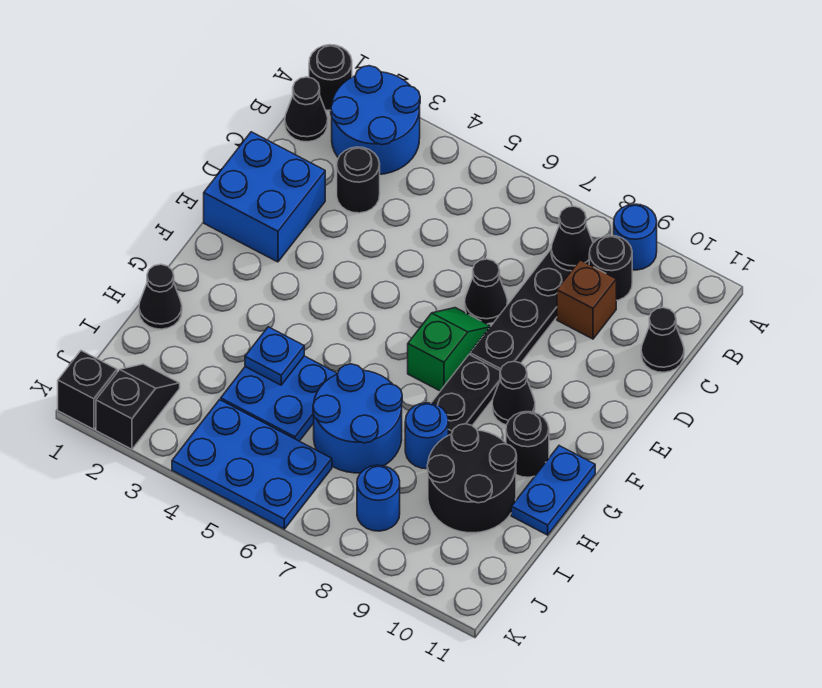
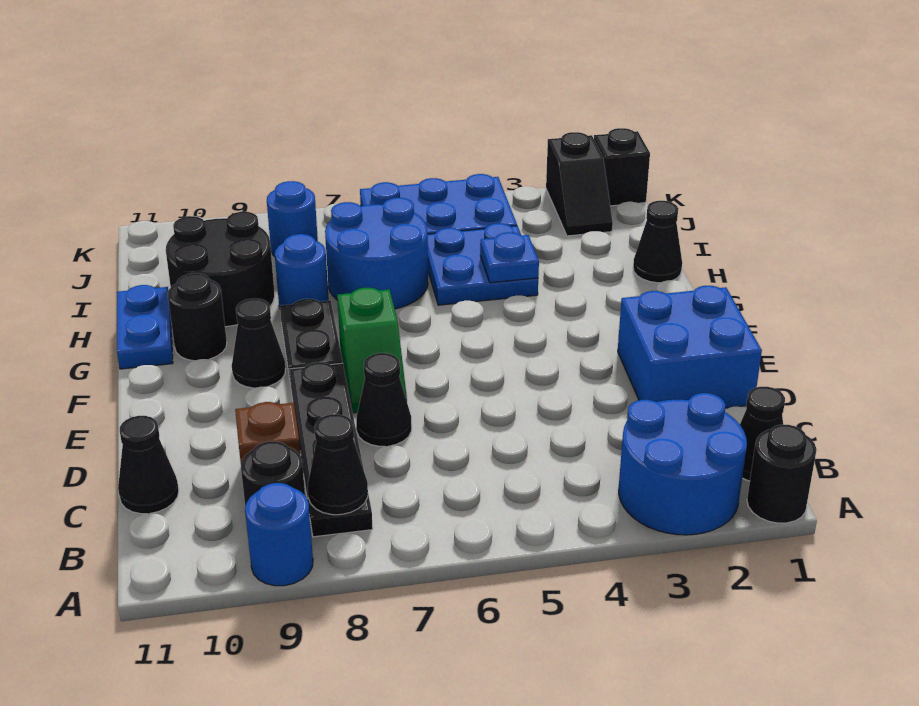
black round brick C3 level 1 -> none

